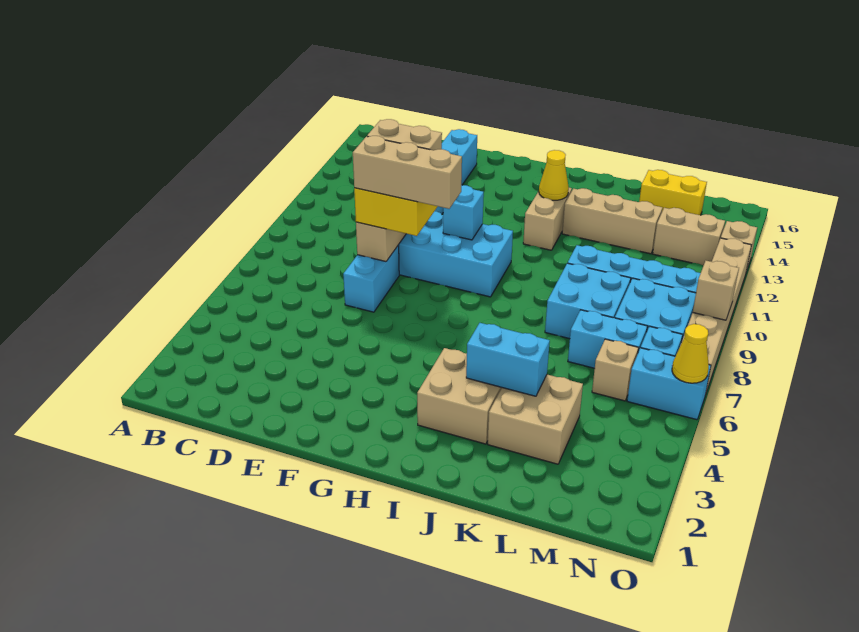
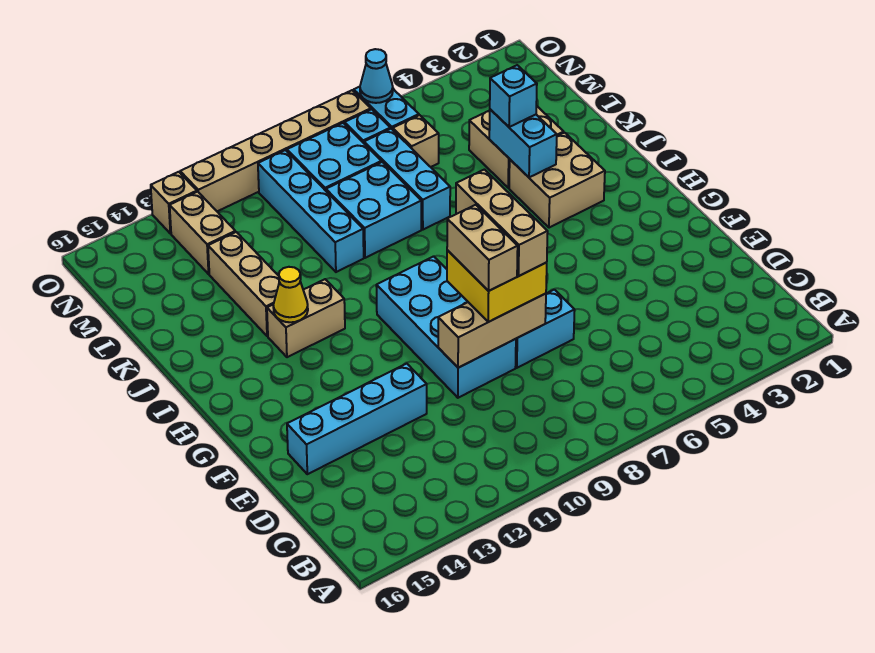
cyan brick G10 level 2 -> cyan brick K4 level 3
cyan brick L7:M7 level 1 -> cyan brick K7:M7 level 1
yellow brick L15:M15 level 1 -> none
yellow cone O6 level 2 -> cyan cone O6 level 2
tan brick O9 level 2 -> none

